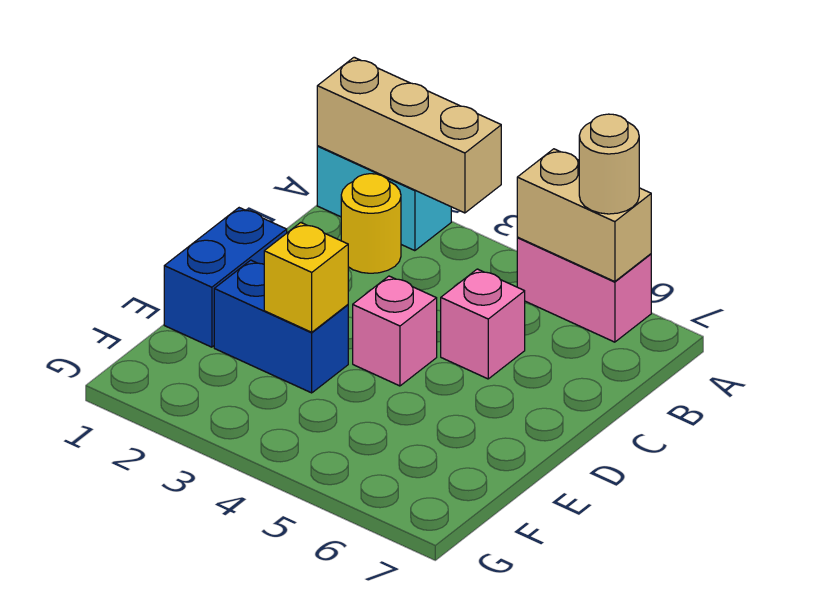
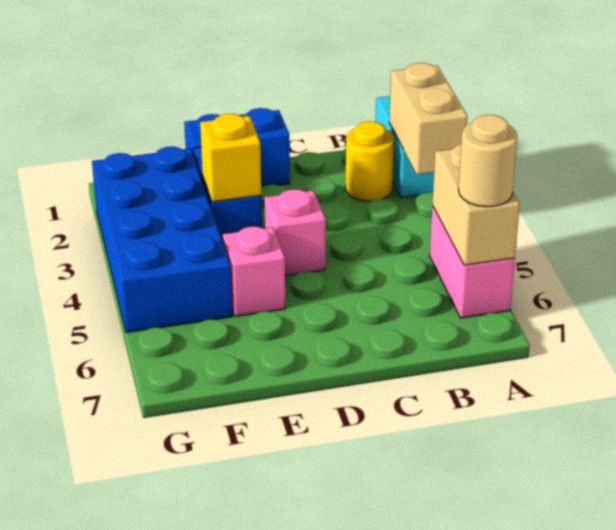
tan brick A1:A3 level 2 -> tan brick A2:A3 level 2
pink brick C5 level 1 -> pink brick E5 level 1
none -> blue brick F2:G5 level 1

